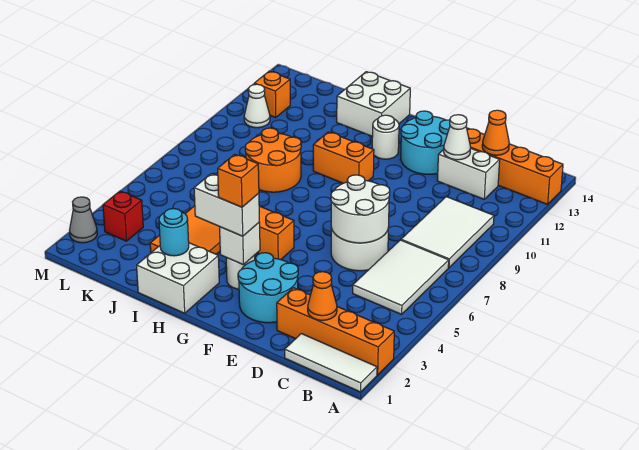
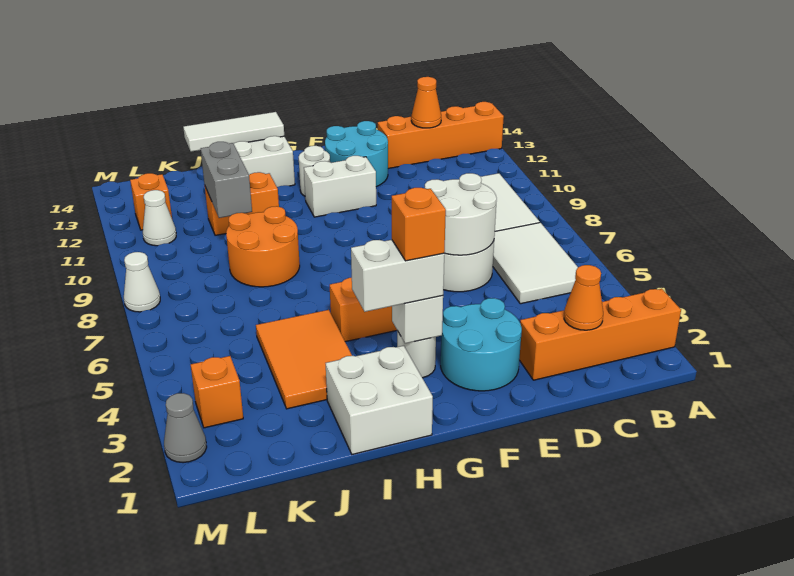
white tile A1:C1 level 1 -> white tile H14:J14 level 2
white brick C12:D12 level 1 -> white brick F11:G11 level 1
white cone D12 level 2 -> white cone M8 level 1
orange brick G10:H10 level 1 -> orange brick I11:J11 level 1
cyan round brick I2 level 2 -> none
none -> grey brick J10:J11 level 2
red brick L3 level 1 -> orange brick L3 level 1

